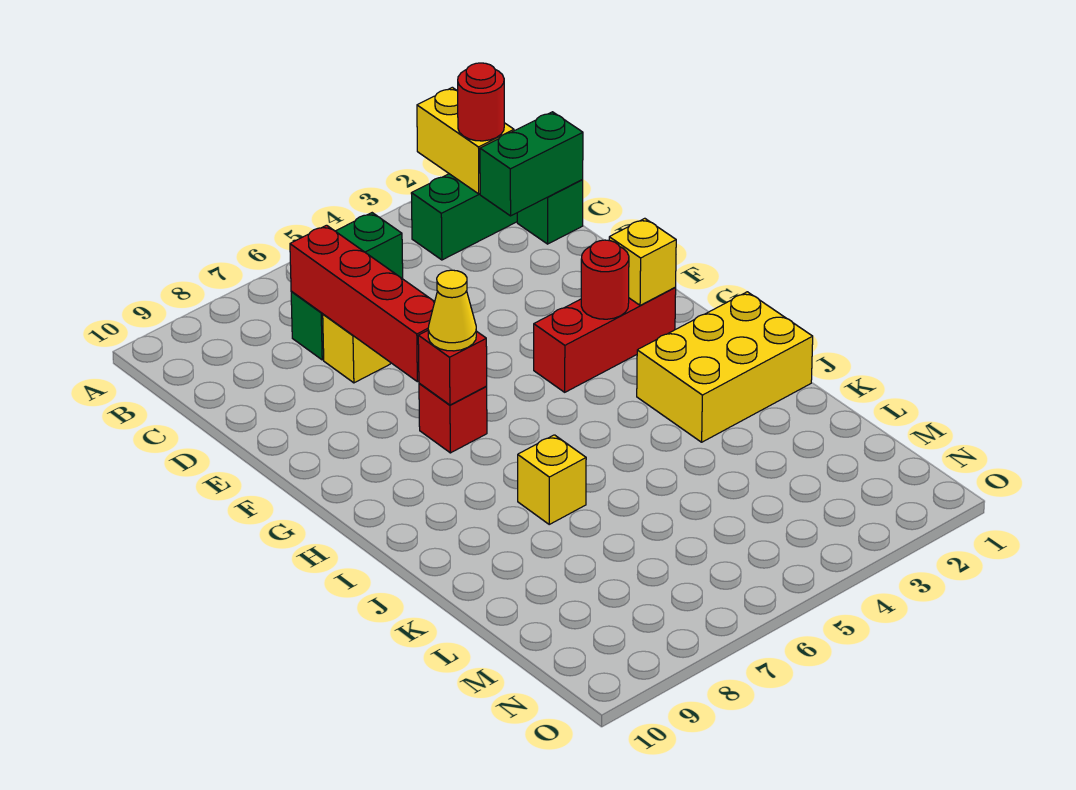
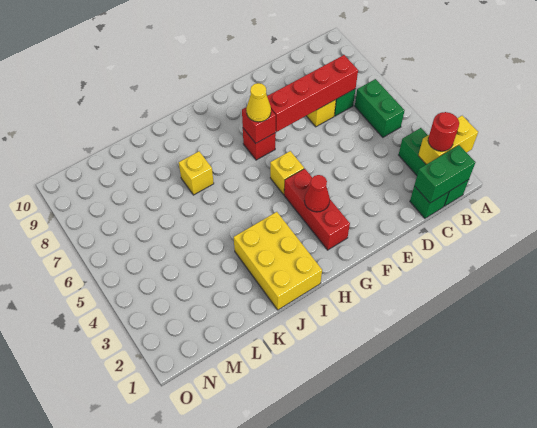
green brick C1:C2 level 2 -> green brick B1:C1 level 2
yellow brick G2 level 2 -> yellow brick G5 level 1
red round brick G3 level 2 -> red cone G3 level 2

